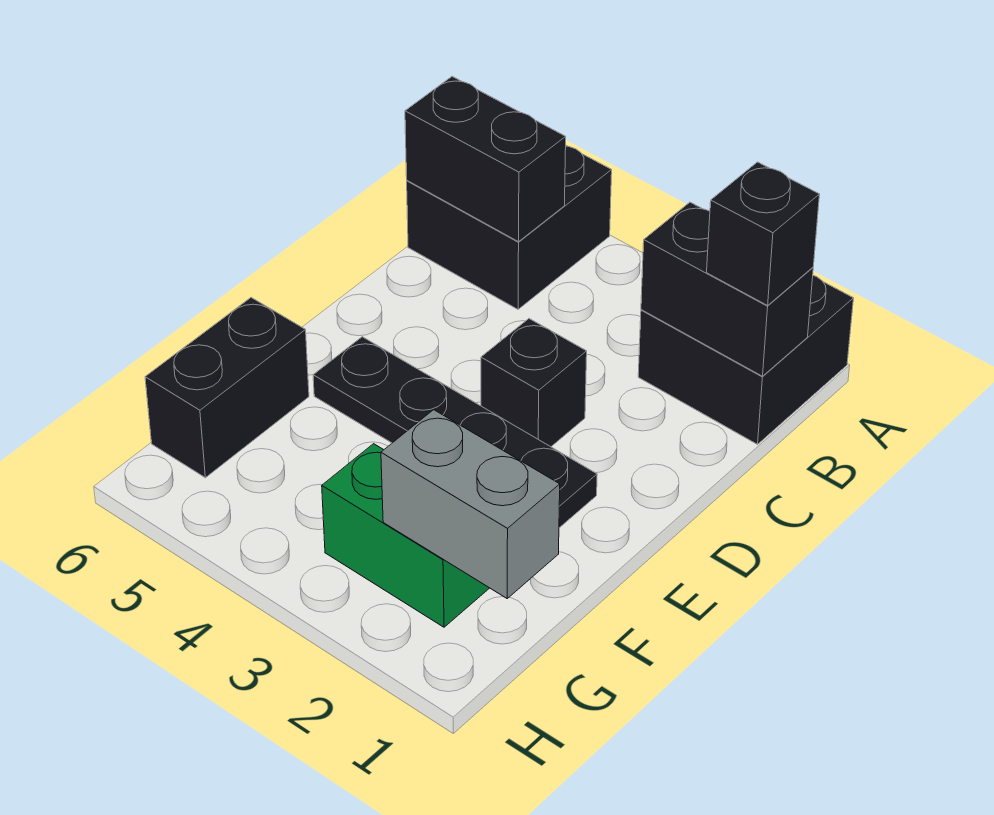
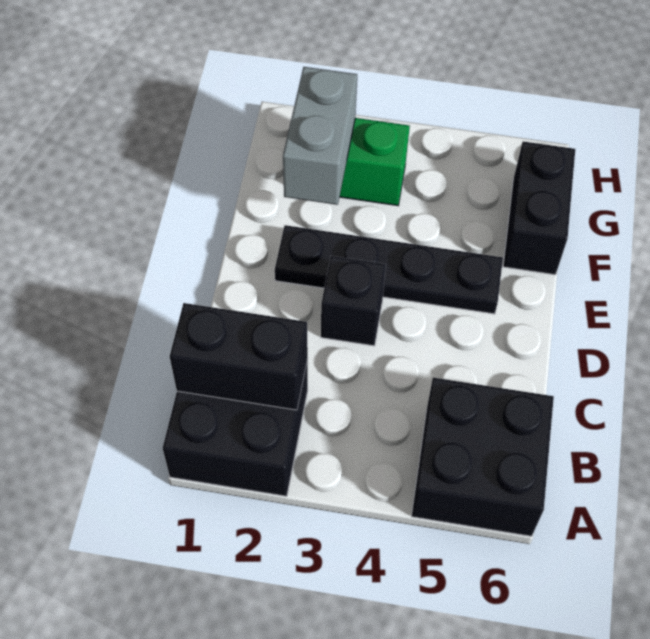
black brick B1 level 3 -> none
black brick B5:B6 level 2 -> none
grey brick G1:G2 level 2 -> grey brick F2:G2 level 2

